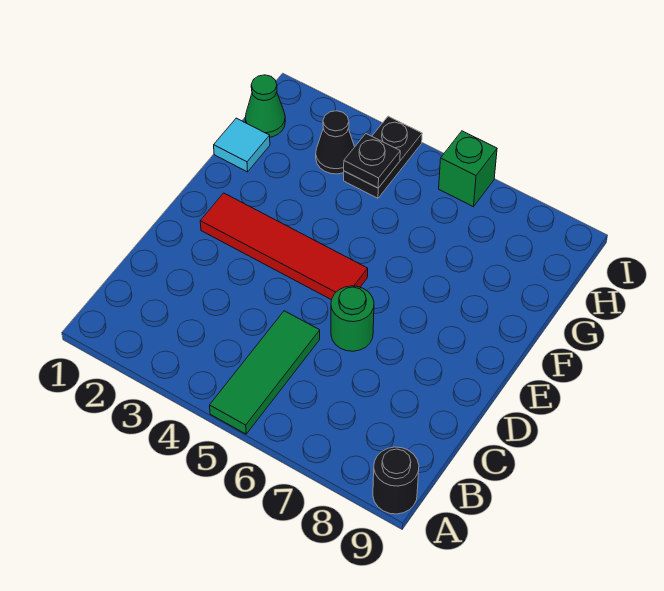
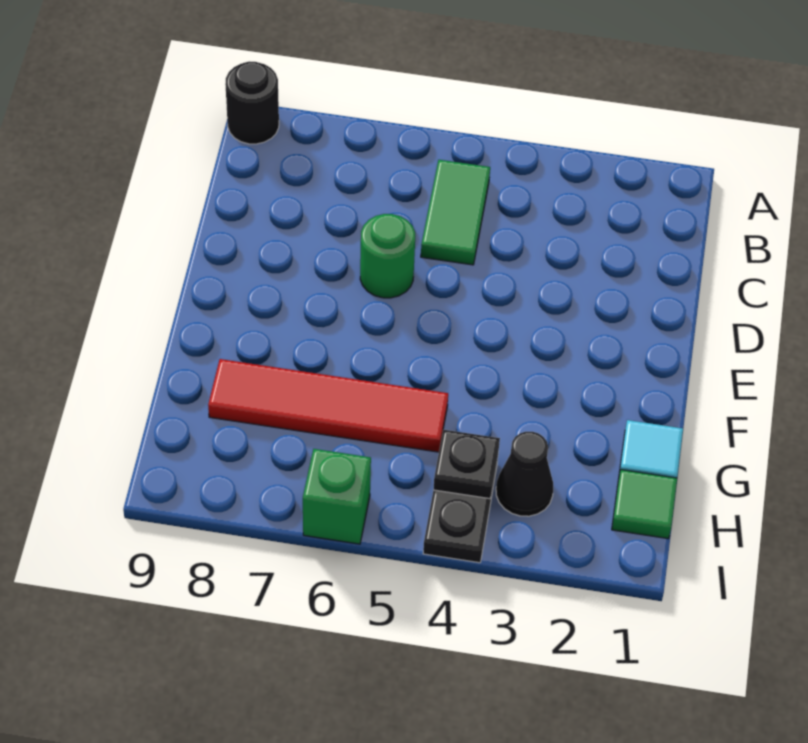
green tile A5:C5 level 1 -> green tile B5:C5 level 1
red tile E2:E5 level 1 -> red tile G5:G8 level 1
green cone H1 level 1 -> green tile H1 level 1

